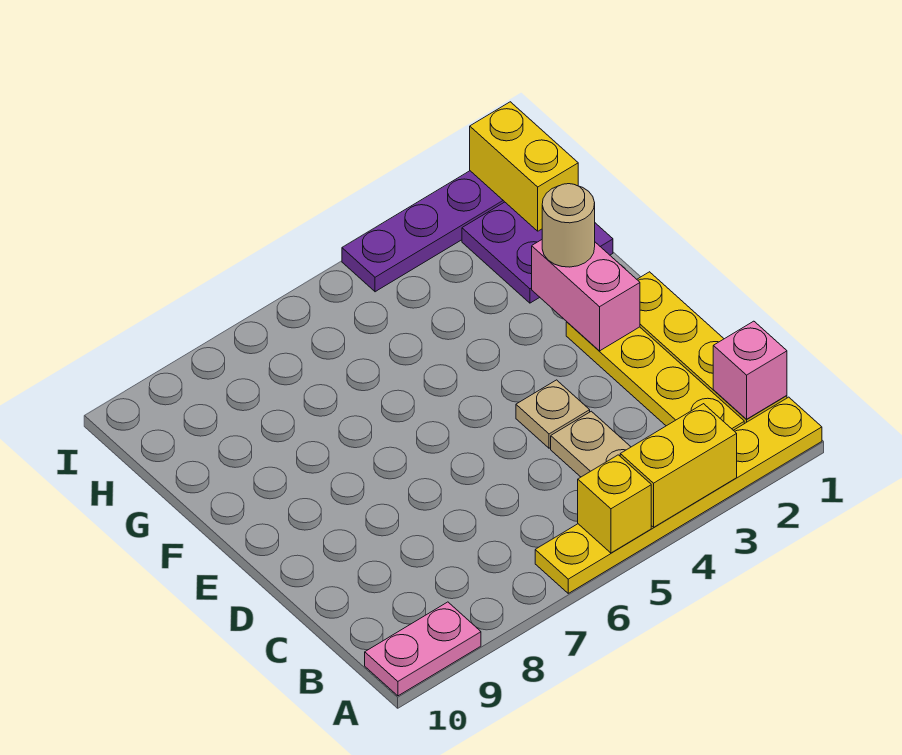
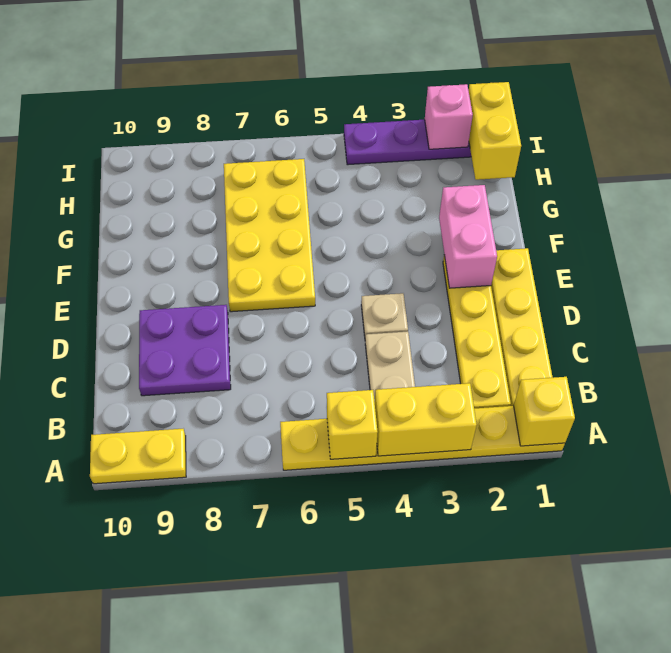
none -> yellow brick A1 level 2
pink plate A9:A10 level 1 -> yellow plate A9:A10 level 1
pink brick B1 level 2 -> pink brick I2 level 2
none -> yellow plate E6:H7 level 1
tan round brick F2 level 3 -> none
purple plate G1:H2 level 1 -> purple plate C8:D9 level 1

